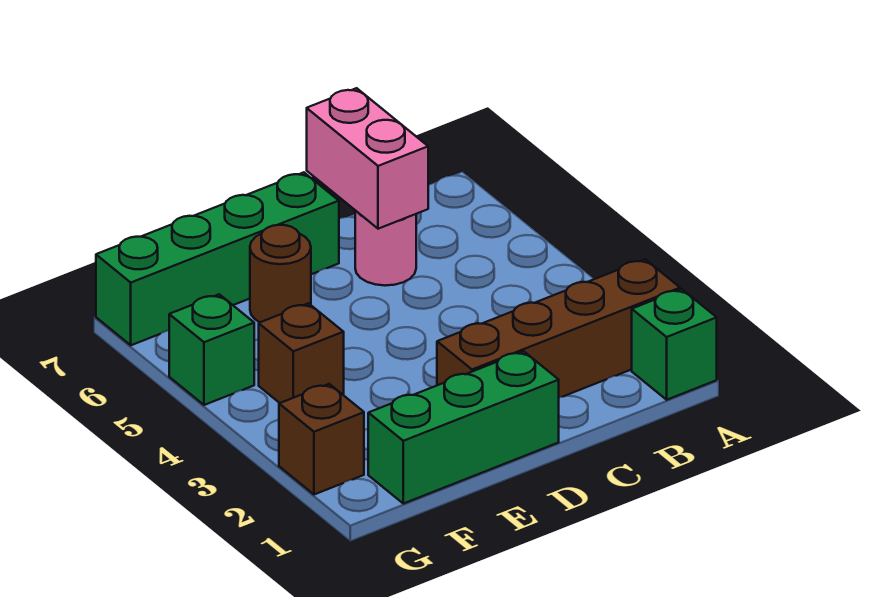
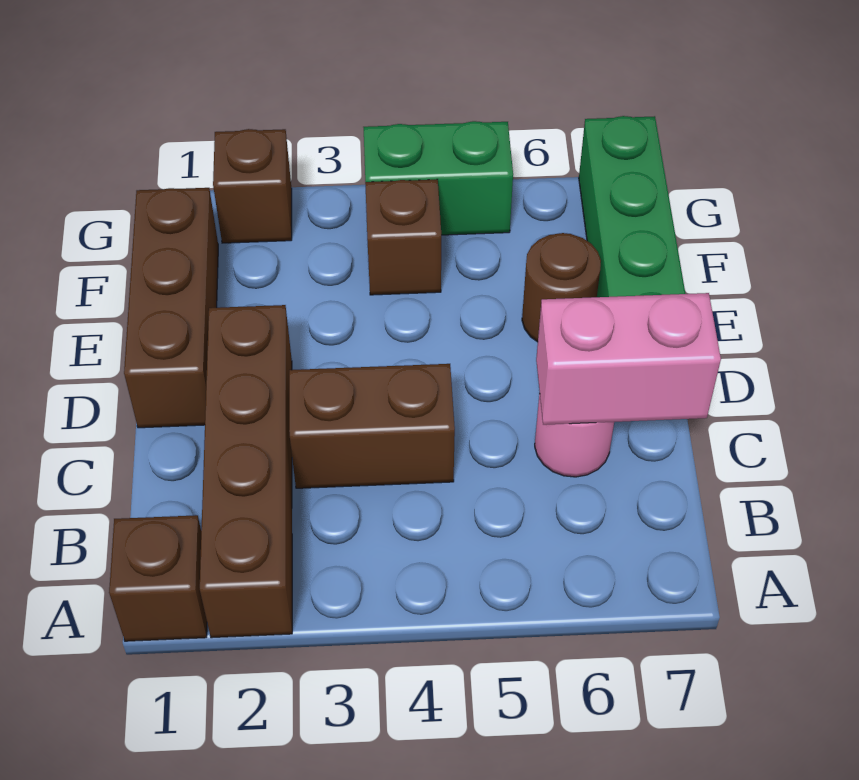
green brick A1 level 1 -> brown brick A1 level 1
none -> brown brick C3:C4 level 1
green brick D1:F1 level 1 -> brown brick D1:F1 level 1
green brick G5 level 1 -> green brick G4:G5 level 1

